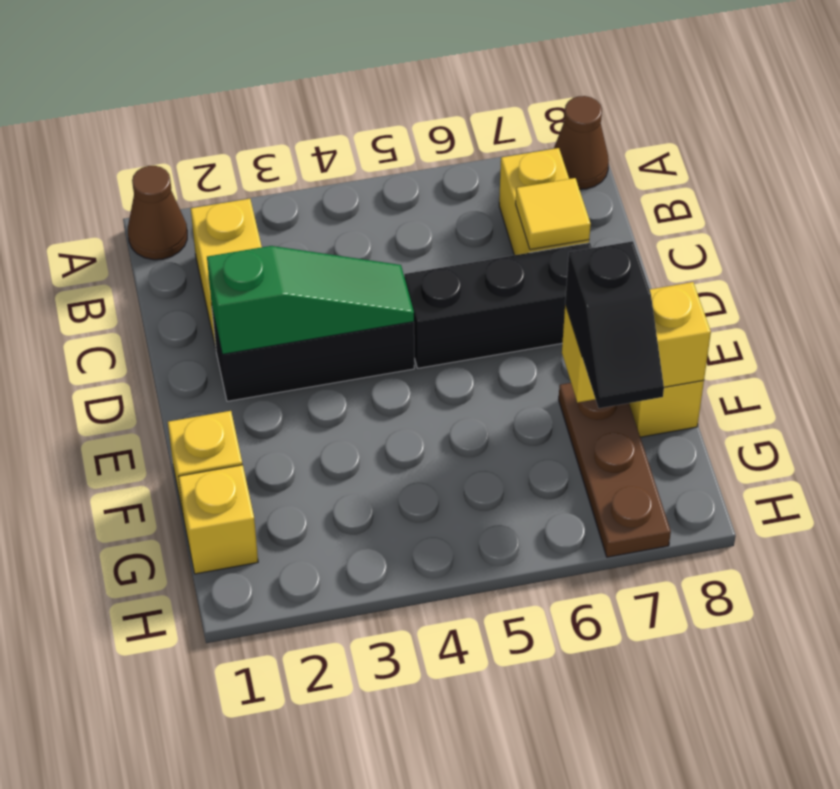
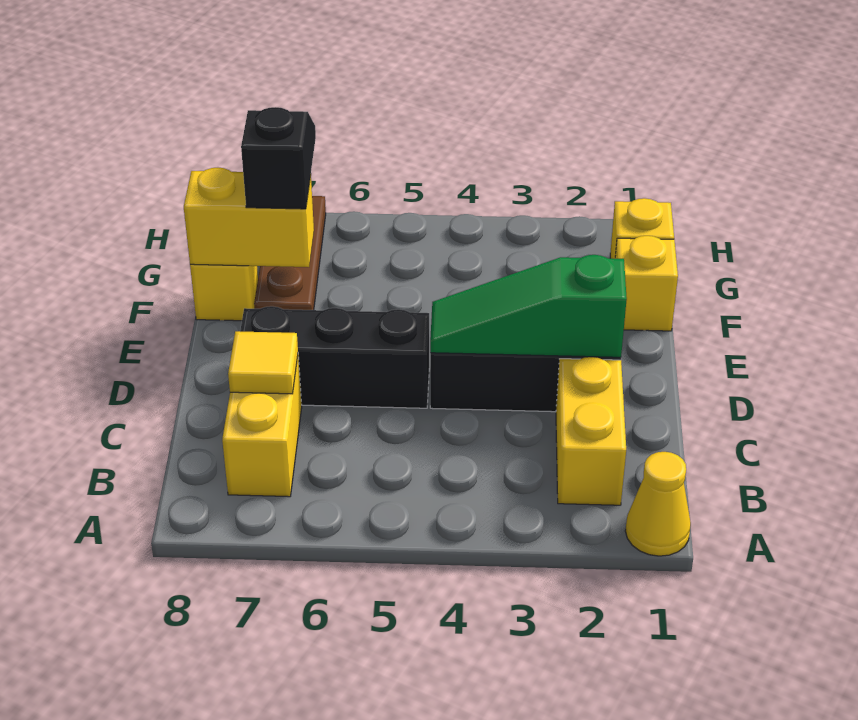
brown cone A1 level 1 -> yellow cone A1 level 1
brown cone A8 level 1 -> none

